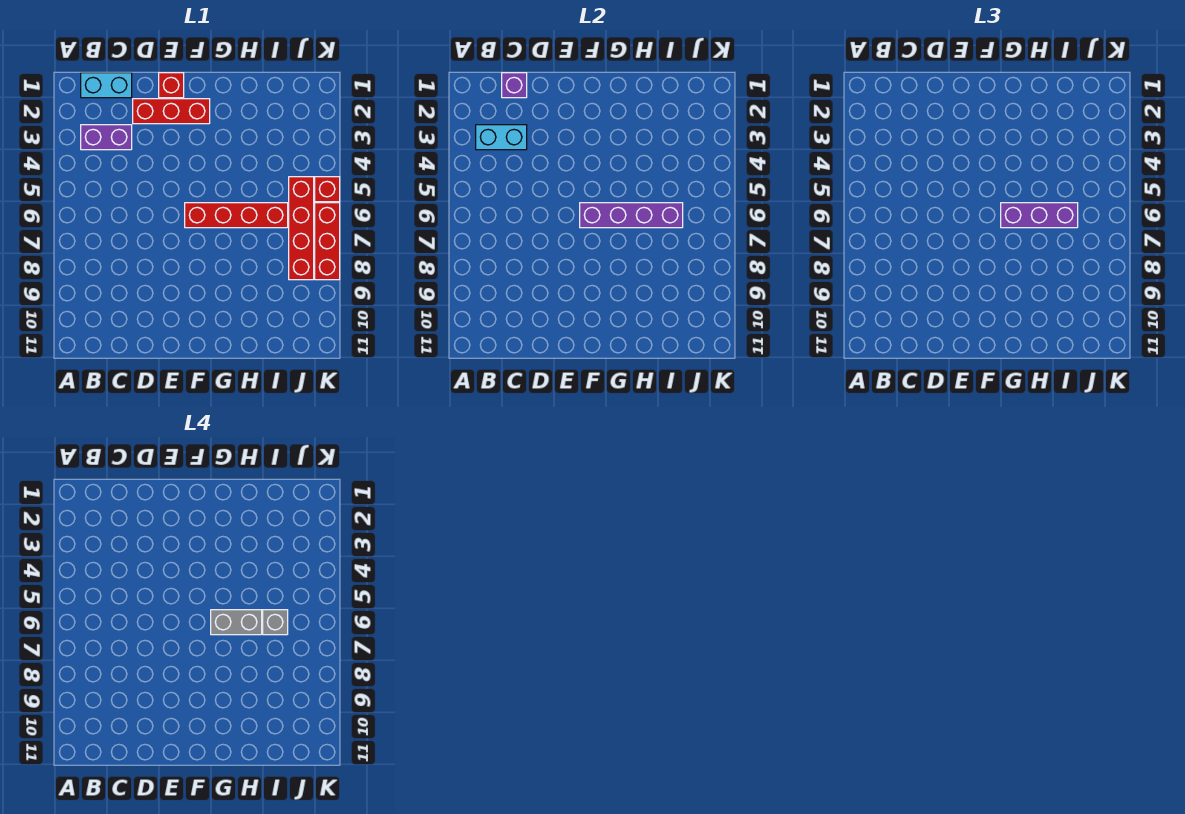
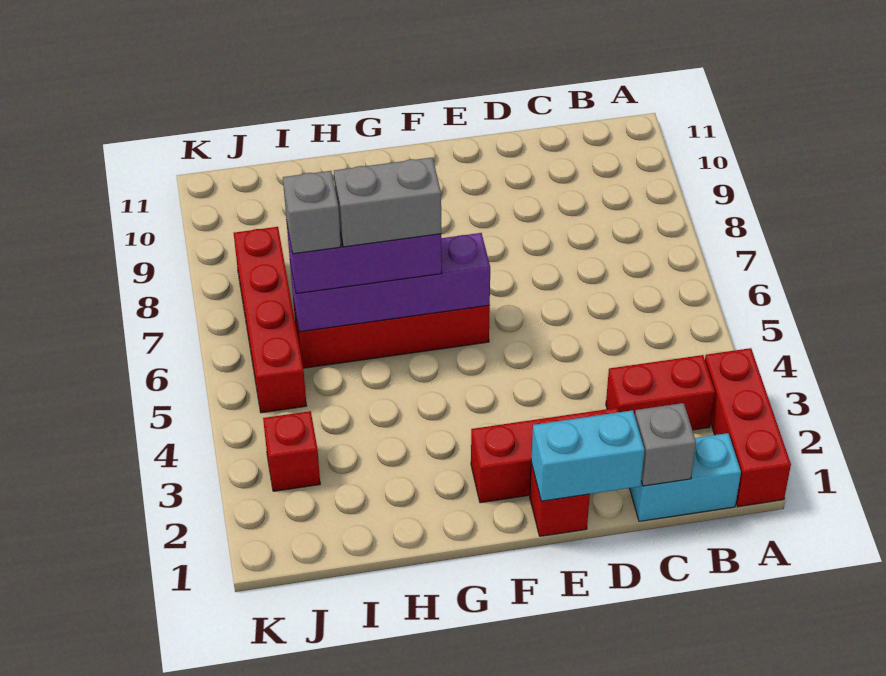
purple brick B3:C3 level 1 -> red brick B3:C3 level 1
cyan brick B3:C3 level 2 -> cyan brick D1:E1 level 2
purple brick C1 level 2 -> grey brick C1 level 2
red brick K5 level 1 -> red brick J3 level 1
red brick K6:K8 level 1 -> red brick A1:A3 level 1

